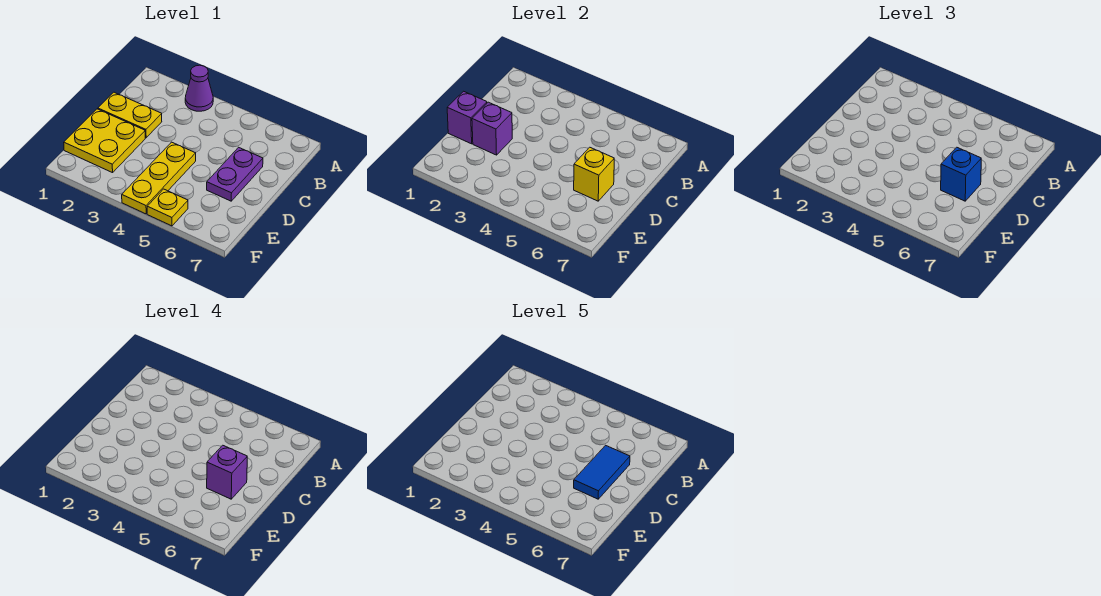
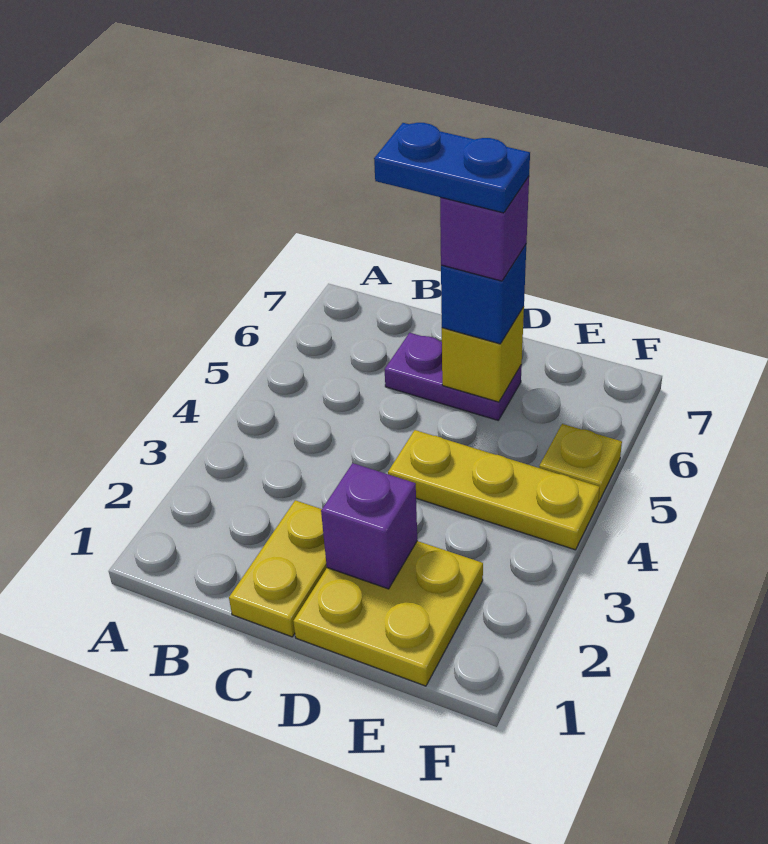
purple cone A3 level 1 -> none
blue tile C6:D6 level 5 -> blue plate C6:D6 level 5
purple brick D1 level 2 -> none

